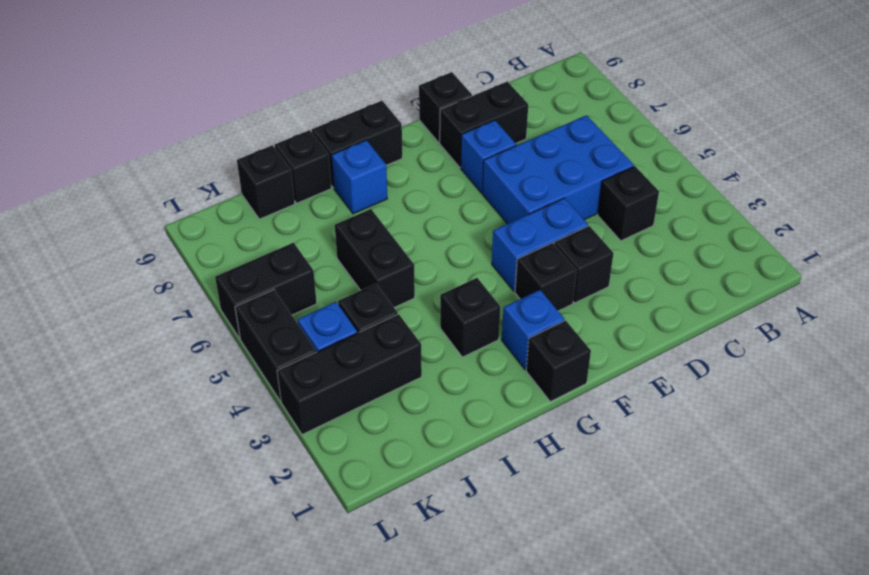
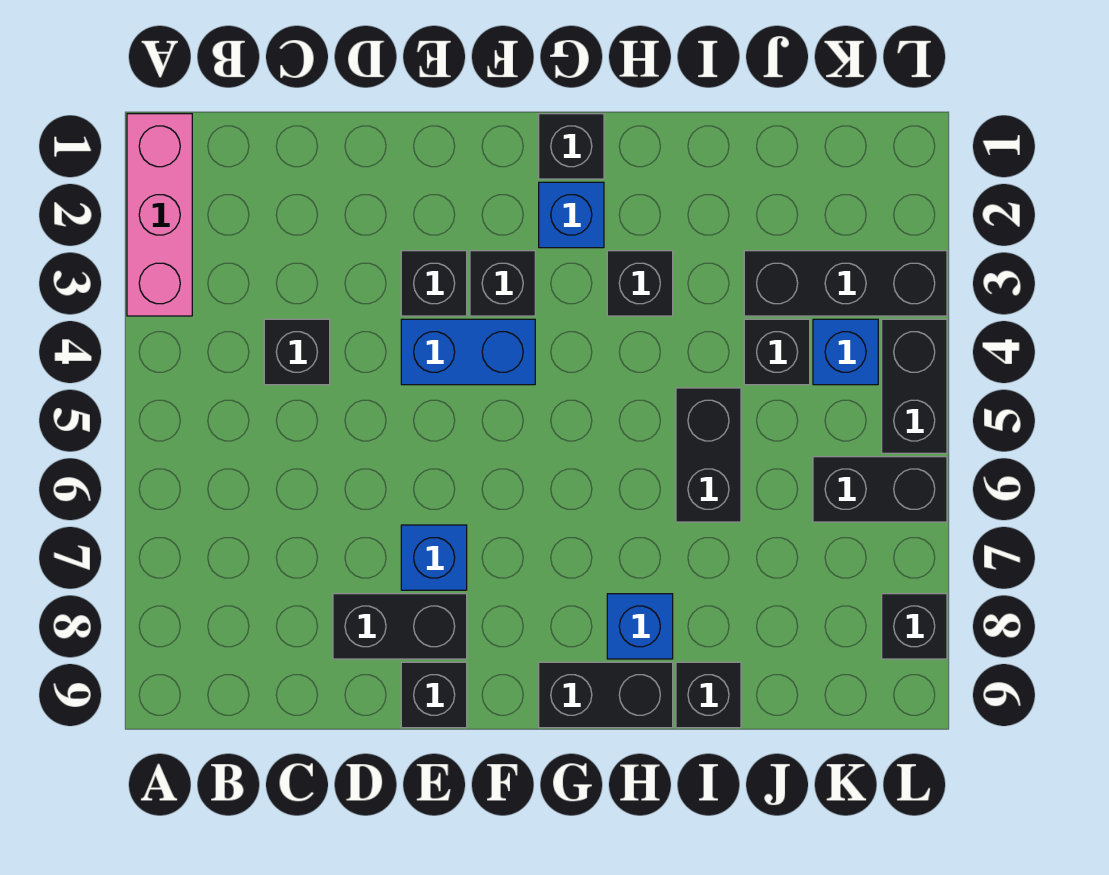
none -> pink brick A1:A3 level 1
blue brick C5:E6 level 1 -> none
black brick J9 level 1 -> black brick L8 level 1

